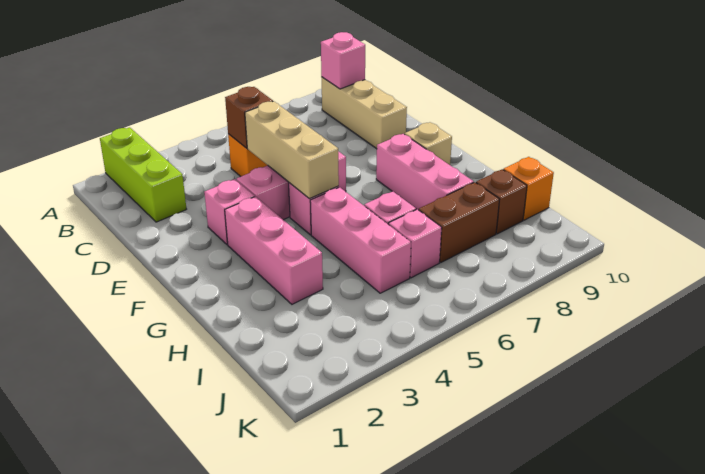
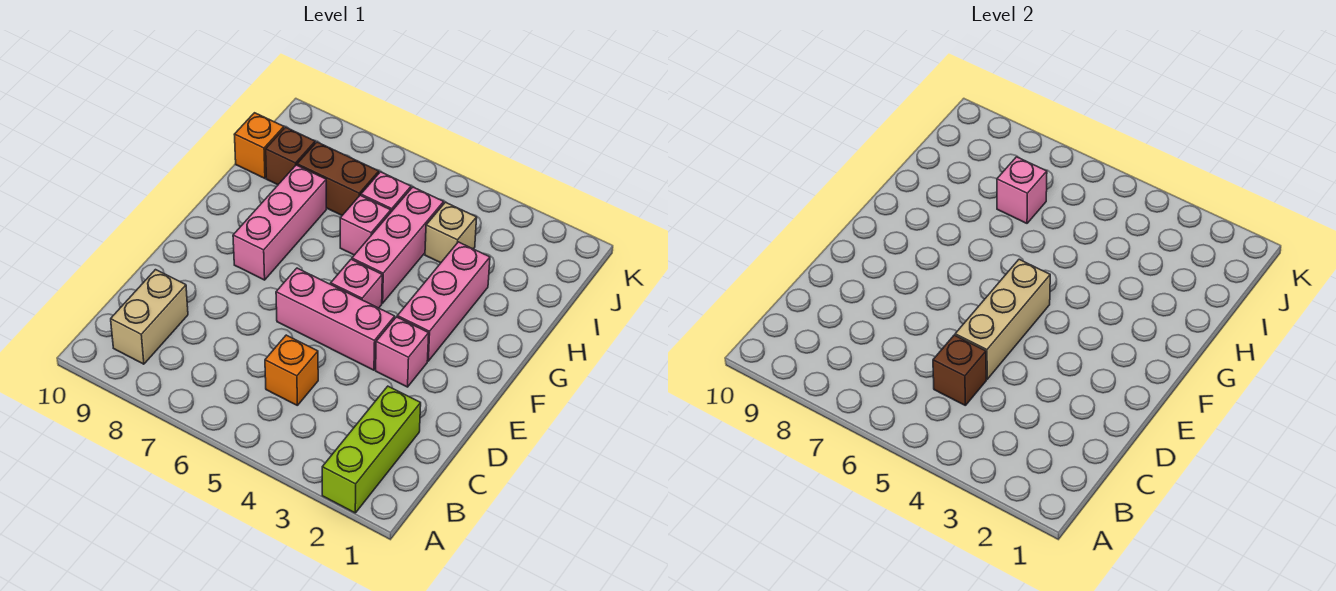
tan brick B9:D9 level 1 -> tan brick B9:C9 level 1
pink brick B9 level 2 -> pink brick I7 level 2
tan brick F9 level 1 -> tan brick I4 level 1

